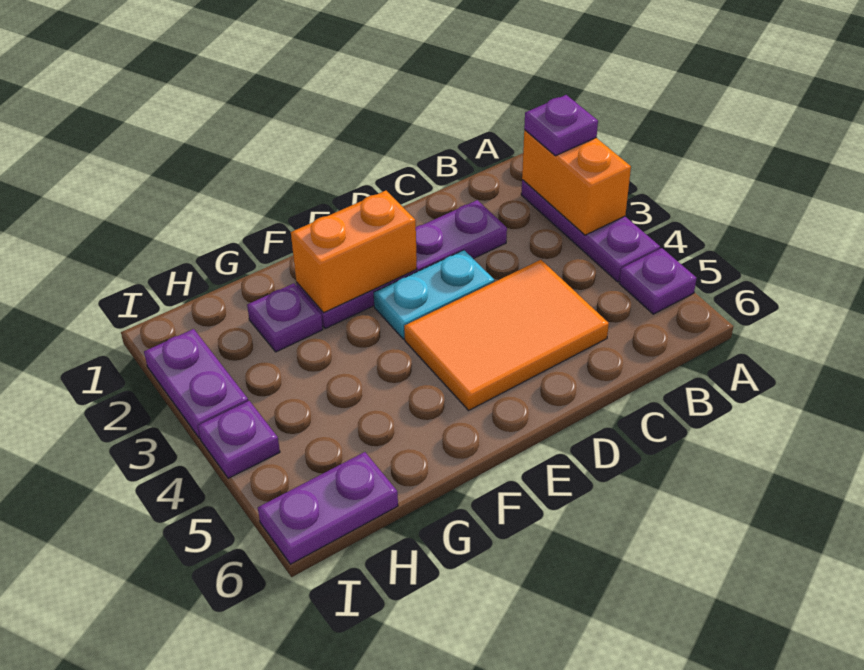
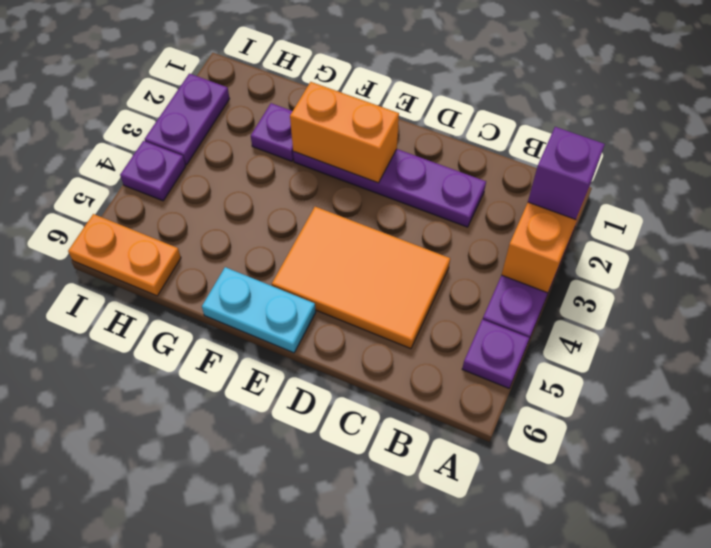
purple plate A2 level 3 -> purple brick A2 level 3
cyan plate D3:E3 level 1 -> cyan plate E6:F6 level 1
purple plate H6:I6 level 1 -> orange plate H6:I6 level 1

